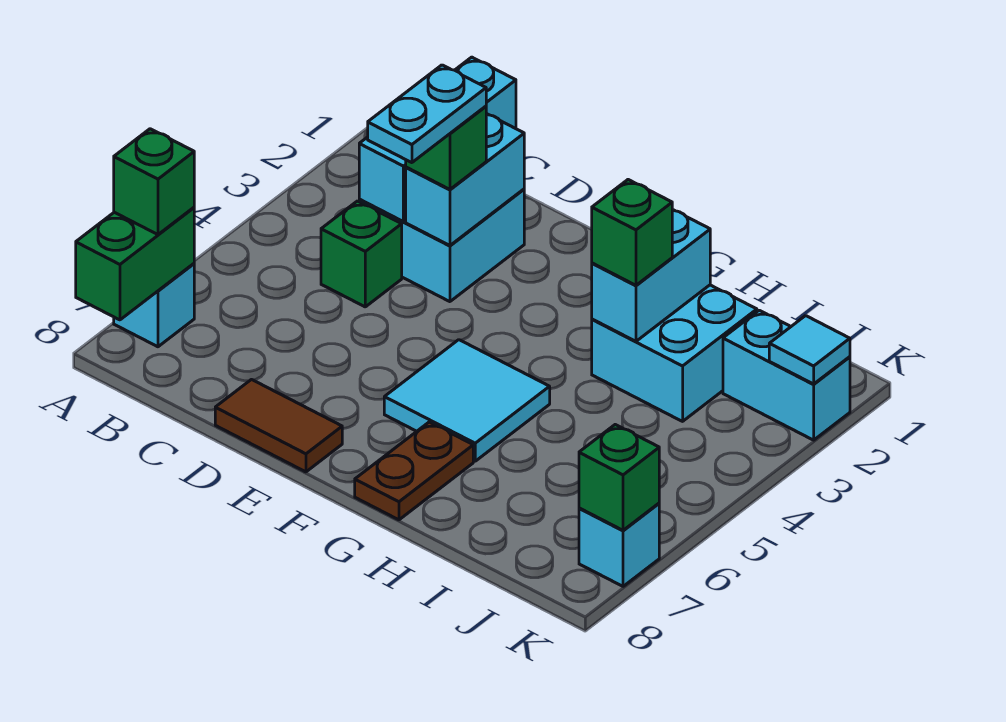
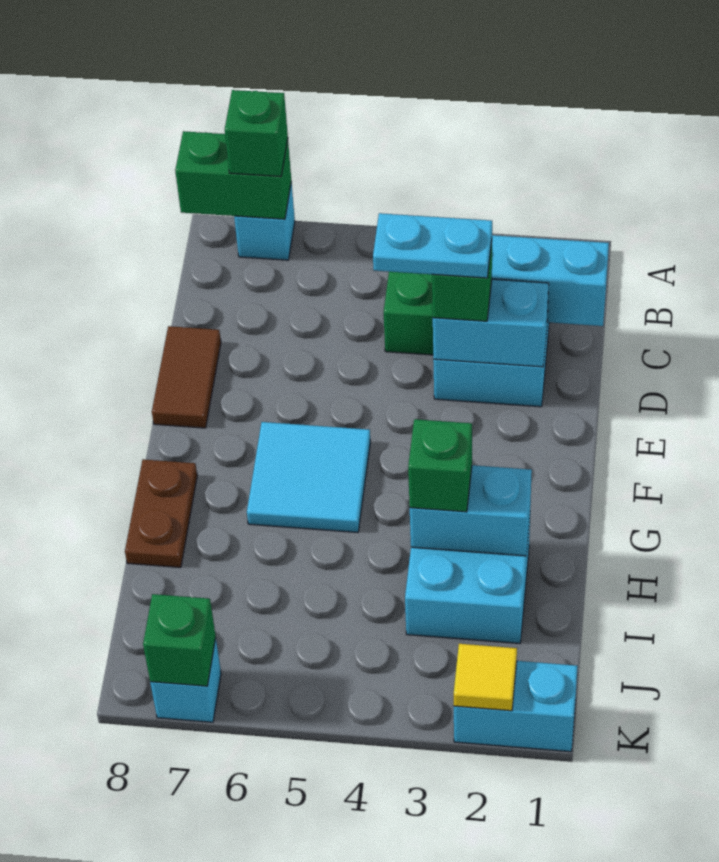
brown plate G7:G8 level 1 -> brown plate G8:H8 level 1
cyan brick J2:K2 level 1 -> cyan brick K1:K2 level 1
cyan tile K2 level 2 -> yellow tile K2 level 2

